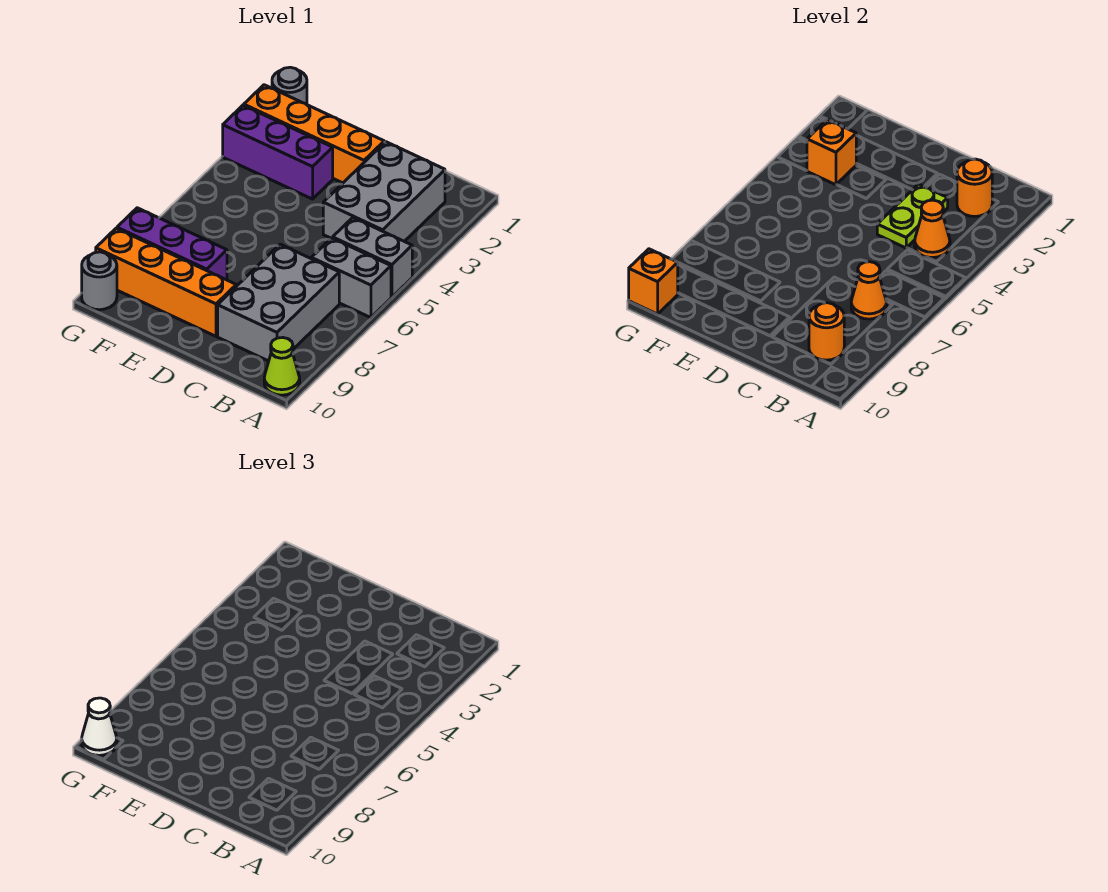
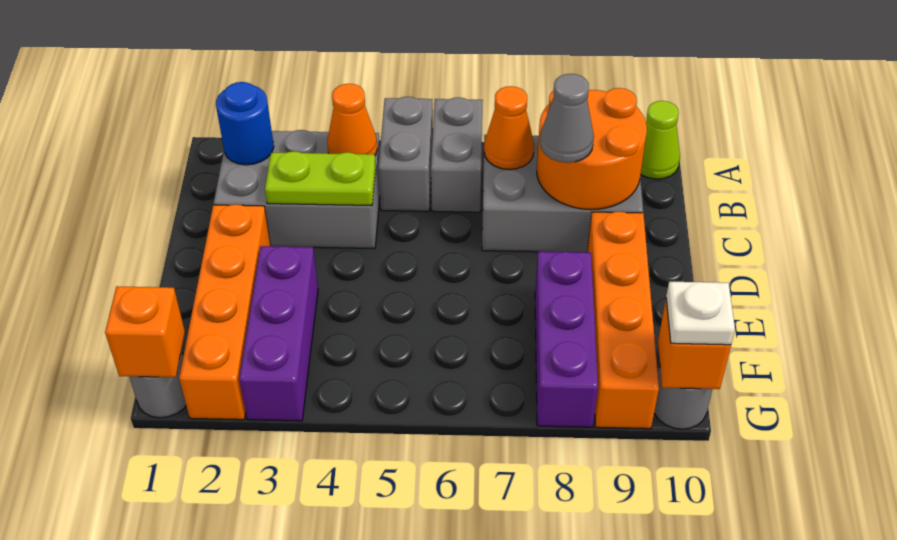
orange round brick B2 level 2 -> blue round brick B2 level 2
orange round brick B9 level 2 -> orange round brick B8:C9 level 2
none -> grey cone C8 level 3
orange brick F3 level 2 -> orange brick G1 level 2
white cone G10 level 3 -> white plate G10 level 3

